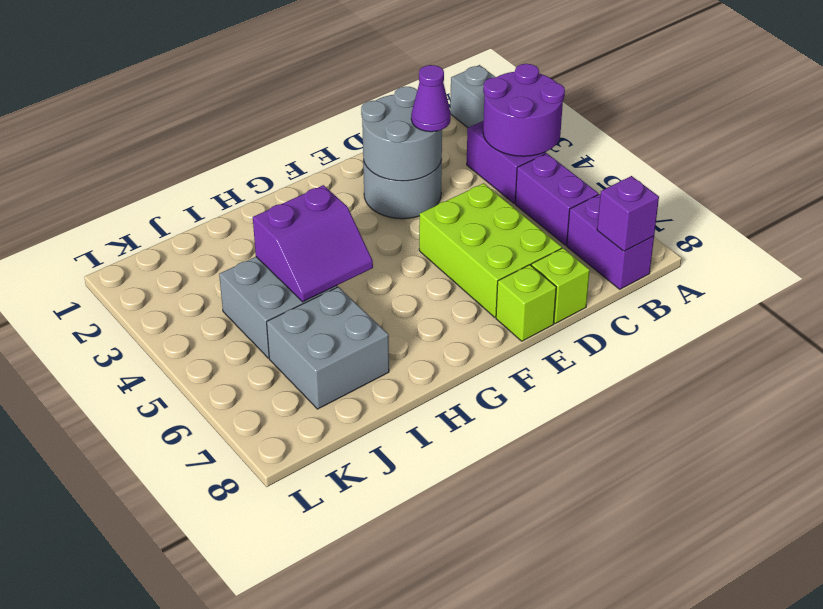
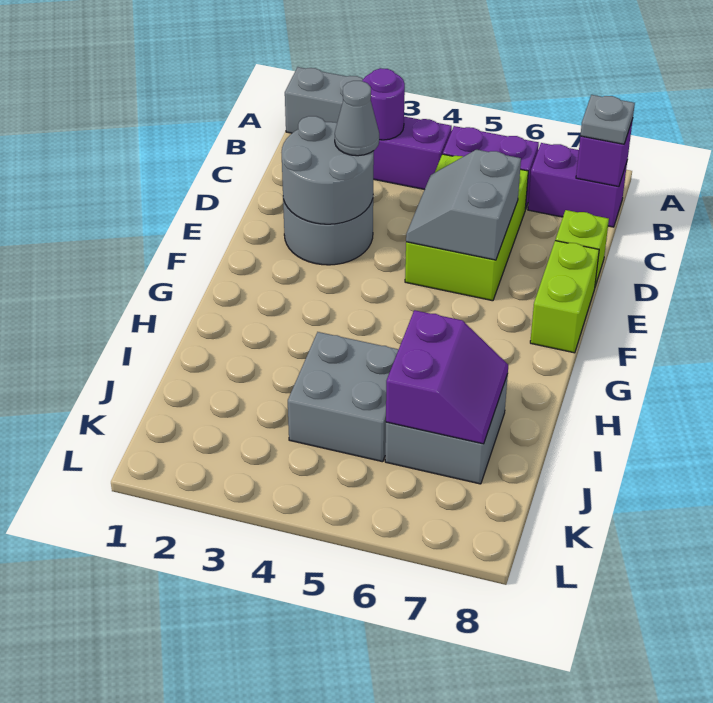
purple round brick A3:B4 level 2 -> purple round brick B3 level 2
none -> grey plate B8 level 3
purple cone D3 level 3 -> grey cone D3 level 3
lime brick D5:E7 level 1 -> lime brick C5:E6 level 1
none -> grey slope D5:E6 level 2 top 6
lime brick E8 level 1 -> lime brick E8:F8 level 1
purple slope H4:I5 level 2 top 4 -> purple slope I6:J7 level 2 top 6

